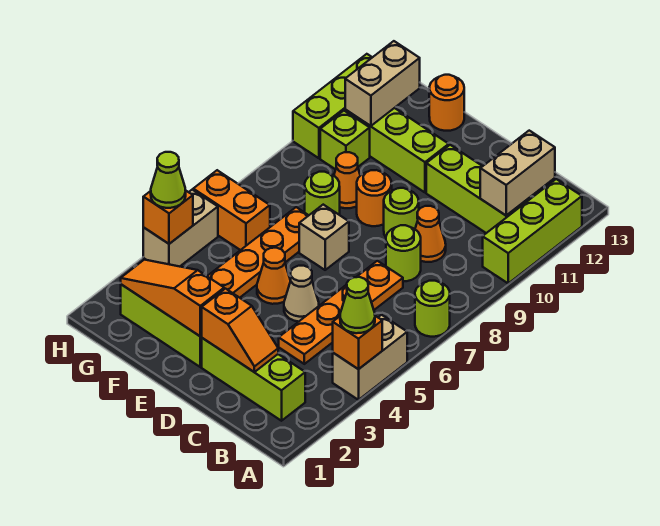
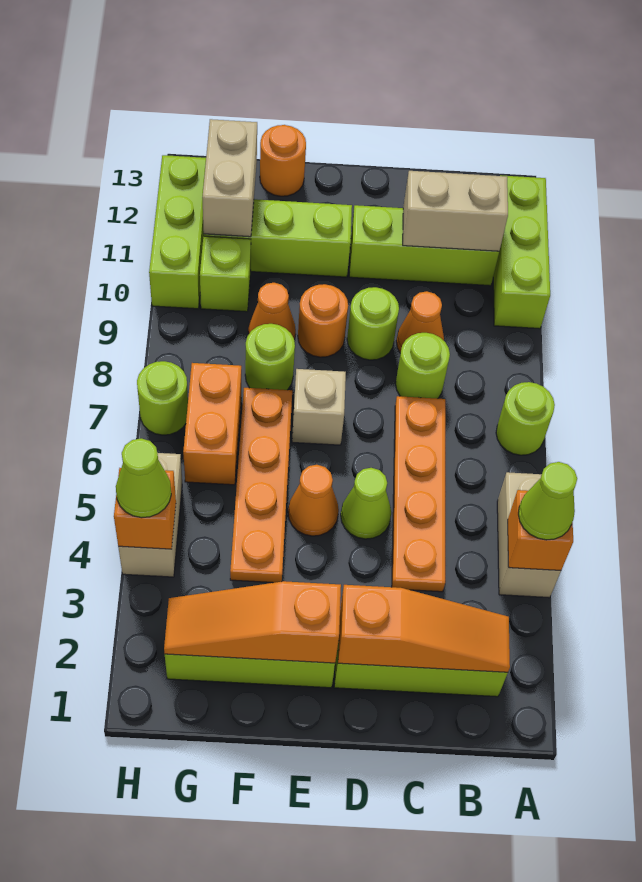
tan brick B11:B12 level 2 -> tan brick B11:C11 level 2
orange slope C2:D2 level 2 top D -> orange slope B2:D2 level 2 top D
tan cone D5 level 1 -> lime cone D5 level 1
orange brick G6:H6 level 1 -> orange brick G6:G7 level 1
none -> lime round brick H7 level 1

